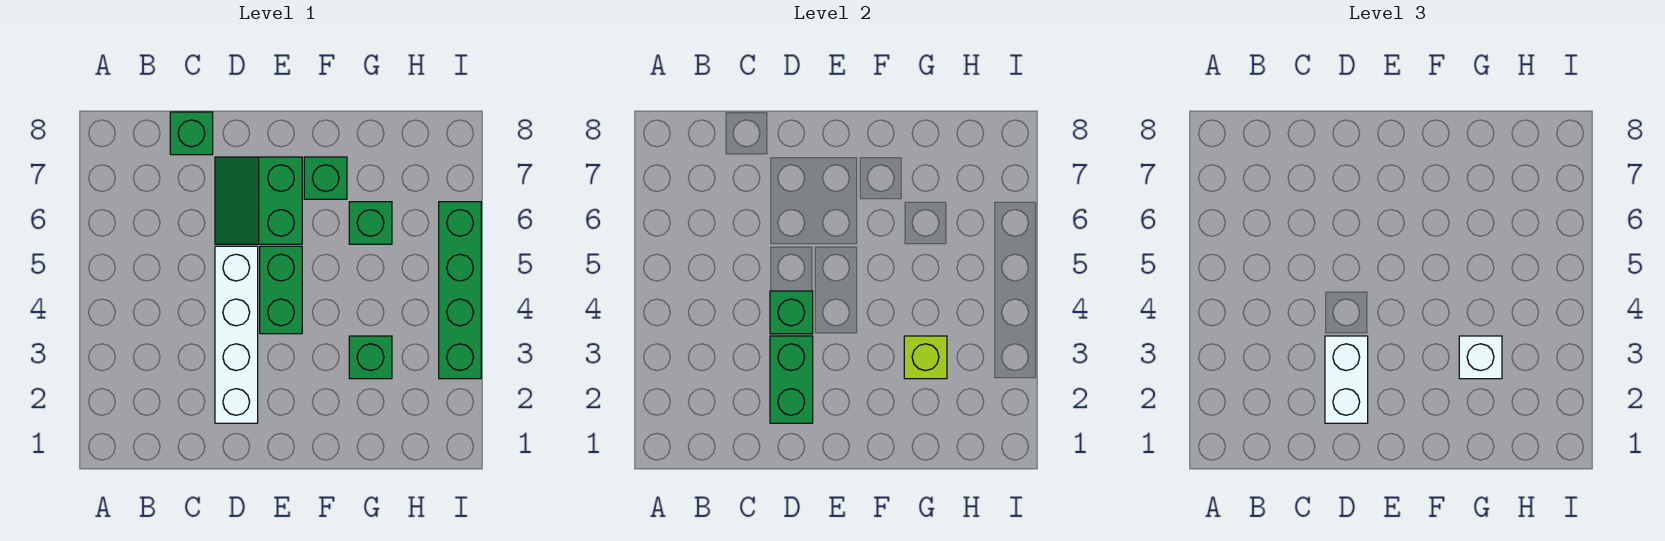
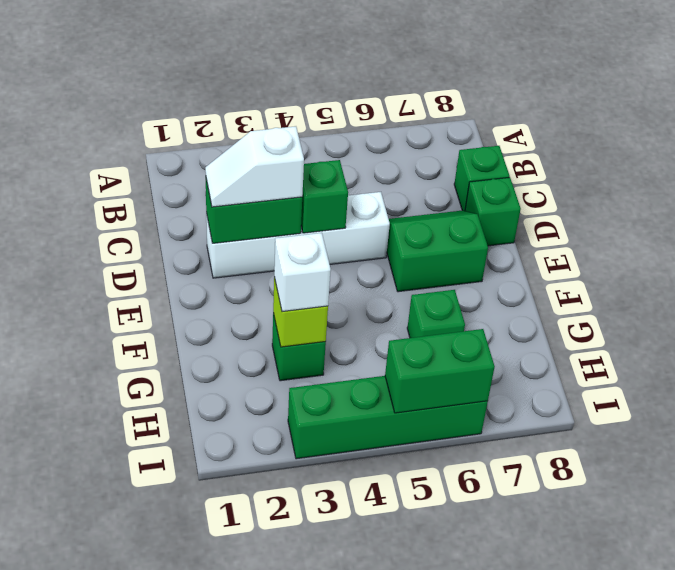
white brick D2:D3 level 3 -> white slope D2:D3 level 3 top 3
green brick E4:E5 level 1 -> green brick I5:I6 level 2
green brick F7 level 1 -> green brick D8 level 1

